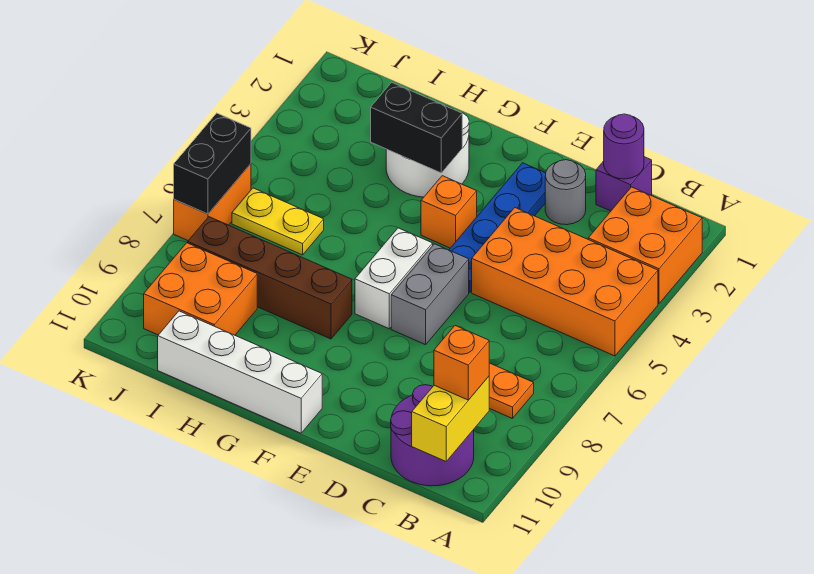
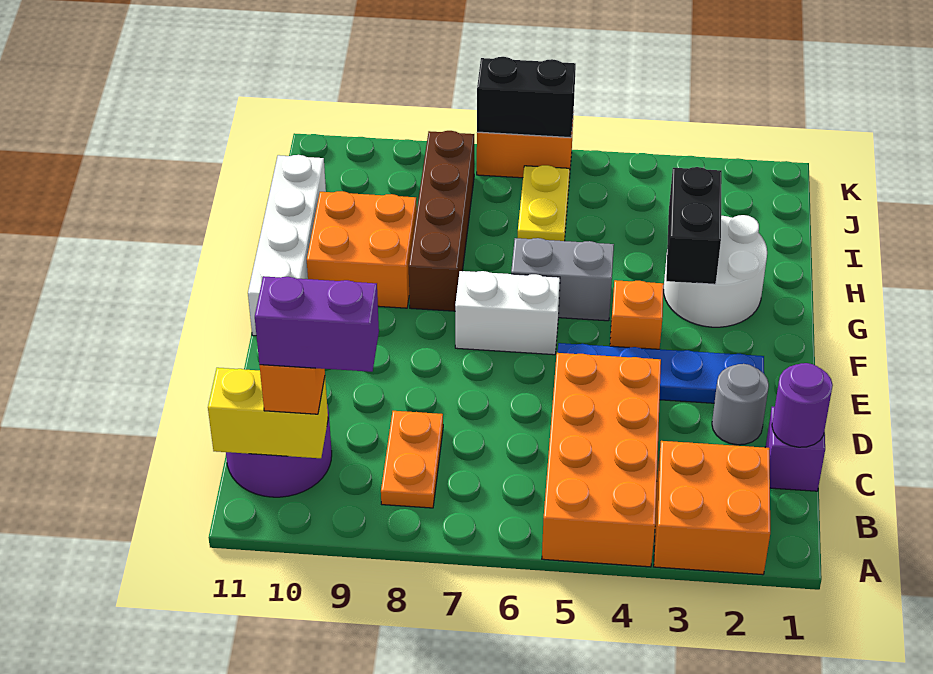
none -> purple brick B9:B10 level 4
grey brick E6:E7 level 1 -> grey brick G5:G6 level 1
orange brick I9:J10 level 1 -> orange brick G9:H10 level 1

